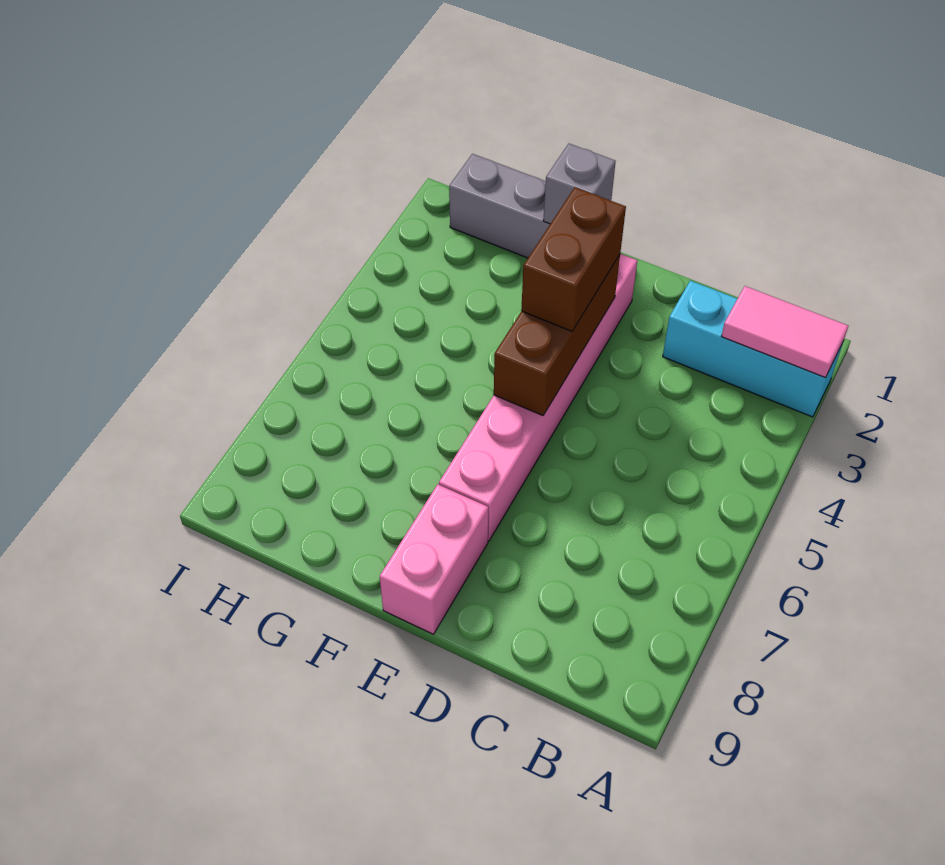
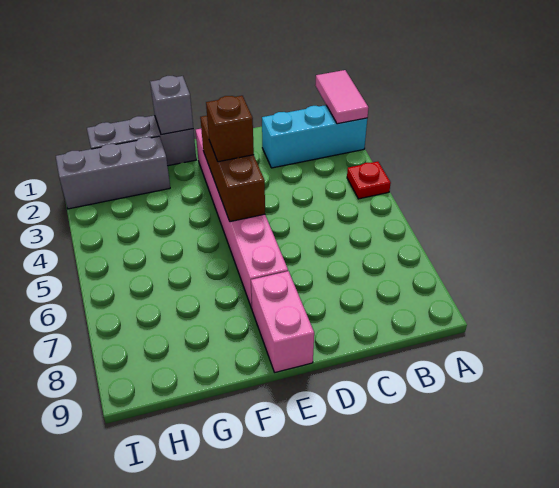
pink tile A2:B2 level 2 -> pink tile A1:A2 level 2
none -> red plate A4 level 1
brown brick E3:E4 level 3 -> brown brick E4 level 3
none -> grey brick G2:I2 level 1

